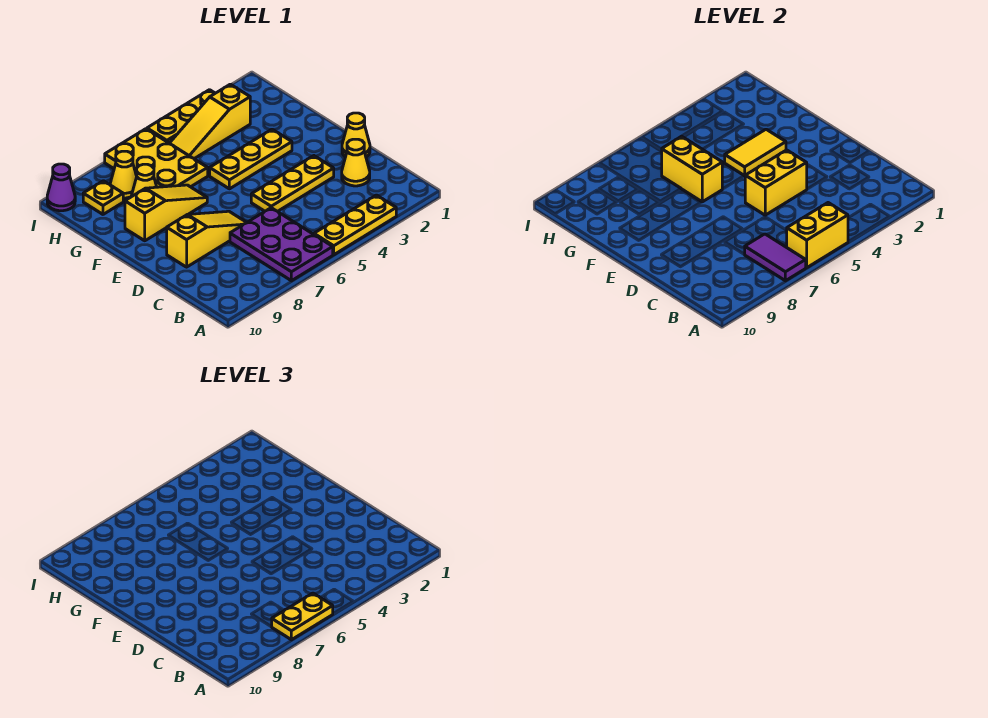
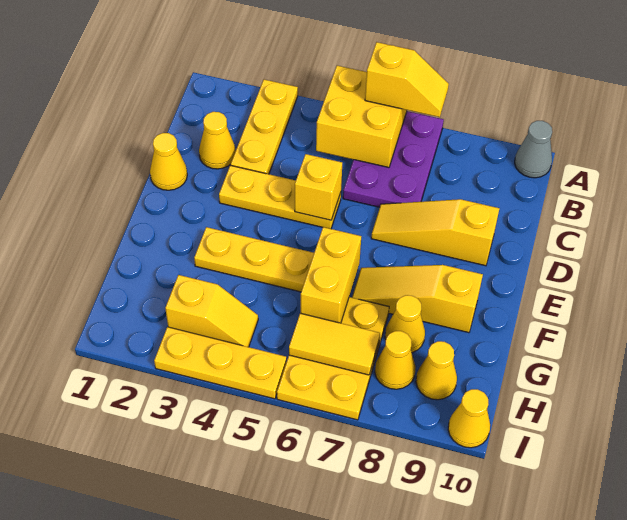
yellow plate A3:A5 level 1 -> yellow plate A3:C3 level 1
yellow brick A5:A6 level 2 -> yellow brick A5:B6 level 2
yellow plate A6:A7 level 3 -> yellow slope A6:A7 level 3 top 6
purple tile A7:B7 level 2 -> none
none -> grey cone A10 level 1
yellow brick D4:D5 level 2 -> yellow brick D5 level 2
yellow tile F3:F4 level 2 -> yellow tile H6:H7 level 2
yellow slope H3:H5 level 1 top 3 -> yellow slope H3:H4 level 1 top 3
yellow plate H9 level 1 -> yellow cone H9 level 1
purple cone I10 level 1 -> yellow cone I10 level 1

